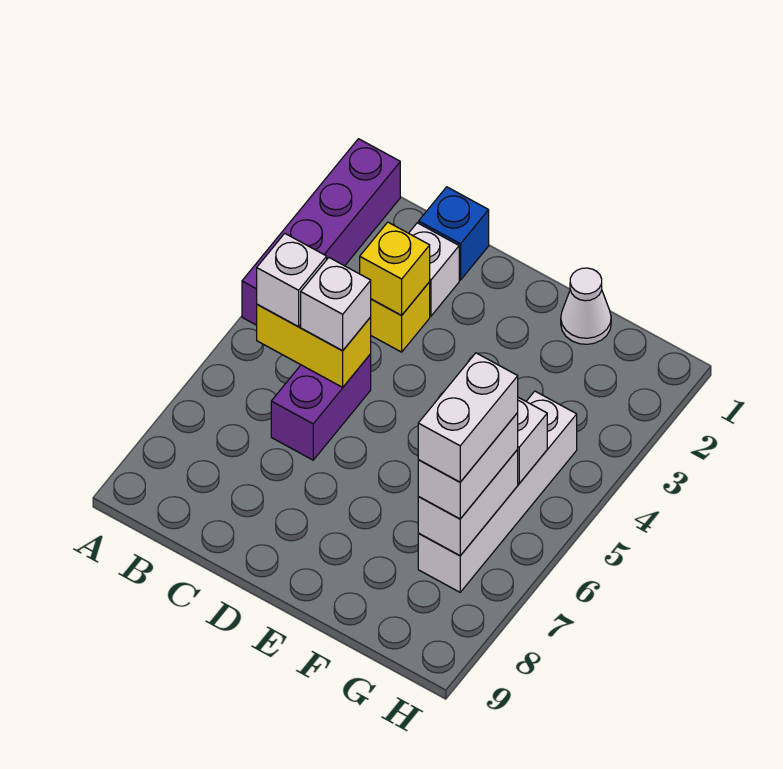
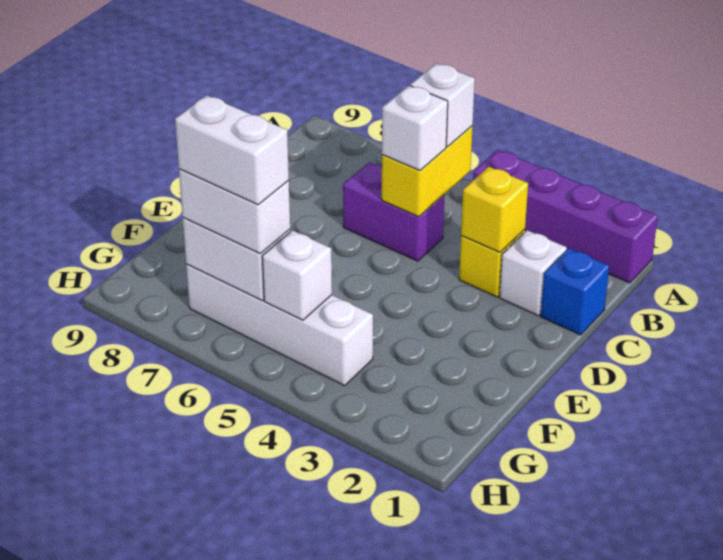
white cone F1 level 1 -> none

